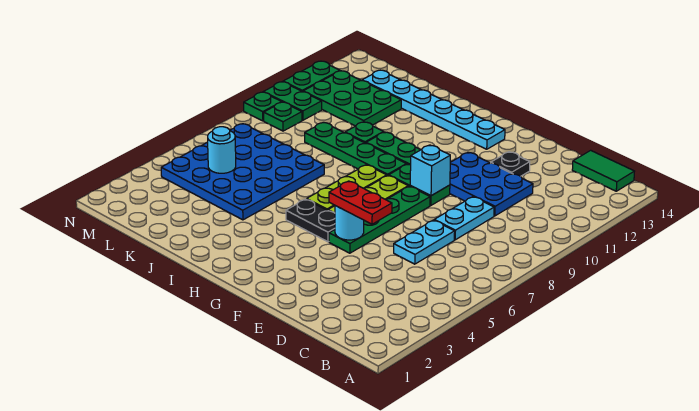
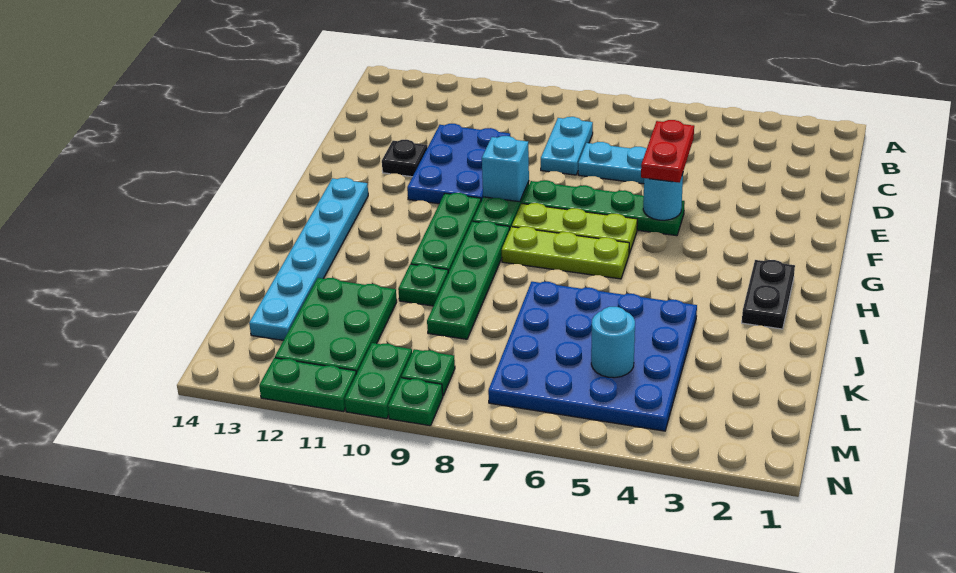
green tile B14:C14 level 1 -> none
cyan plate D8:D9 level 1 -> cyan plate C8:D8 level 1
black plate G5:H5 level 1 -> black plate H2:I2 level 1

